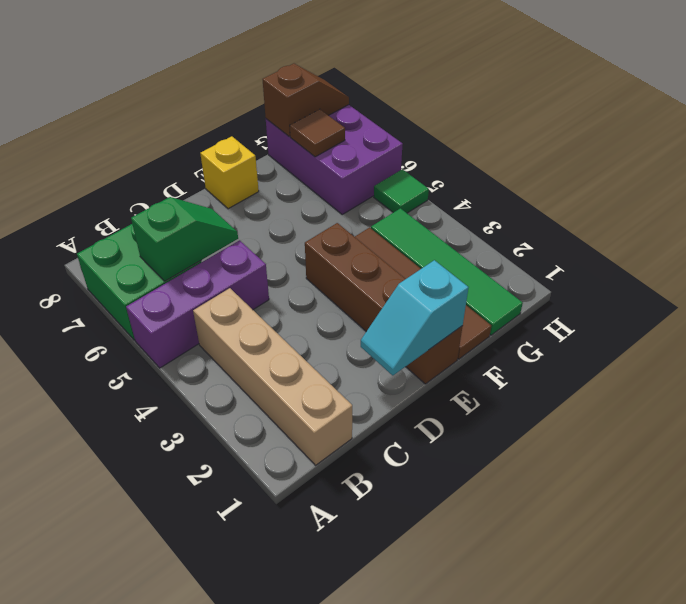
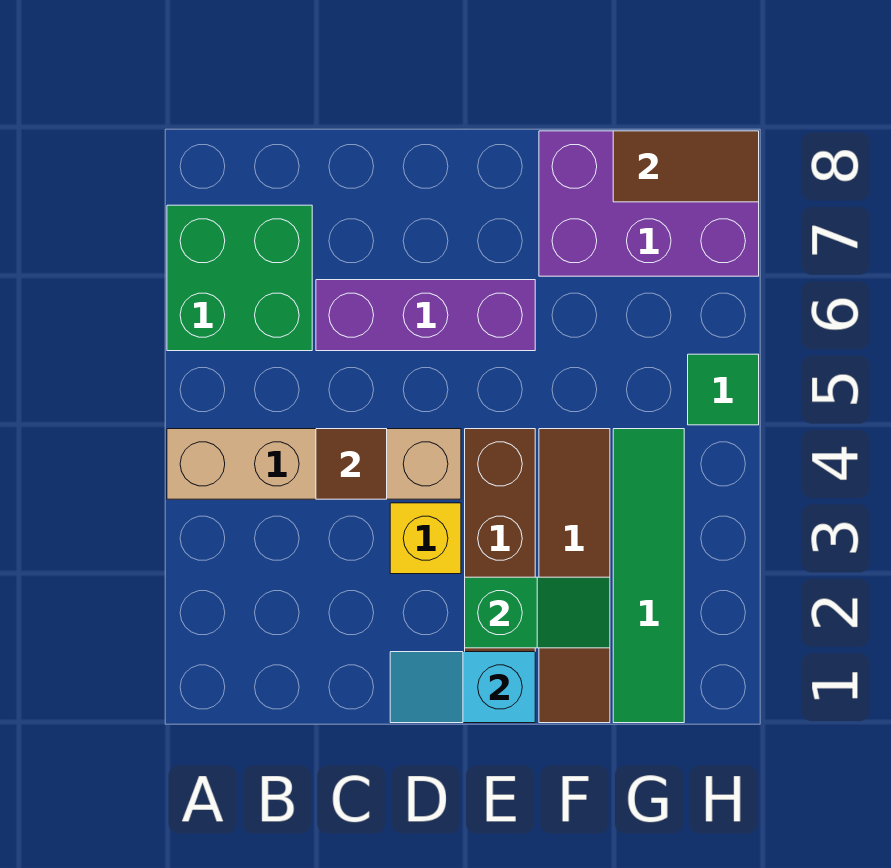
purple brick A5:C5 level 1 -> purple brick C6:E6 level 1
tan brick B1:B4 level 1 -> tan brick A4:D4 level 1
green slope B6:C6 level 2 top B -> green slope E2:F2 level 2 top E
yellow brick E8 level 1 -> yellow brick D3 level 1
purple brick G6:H8 level 1 -> purple brick F7:H8 level 1
brown tile G7 level 2 -> brown tile C4 level 2
brown slope G8:H8 level 2 top G -> brown tile G8:H8 level 2

